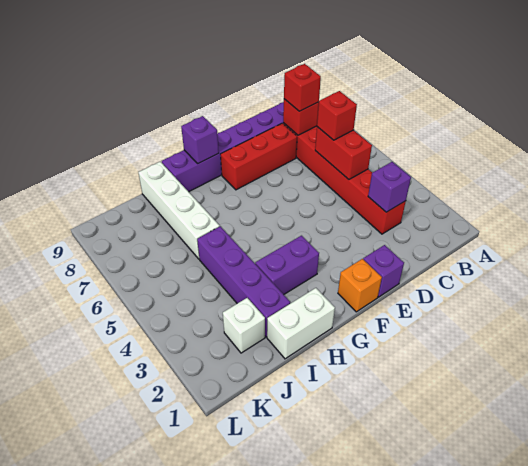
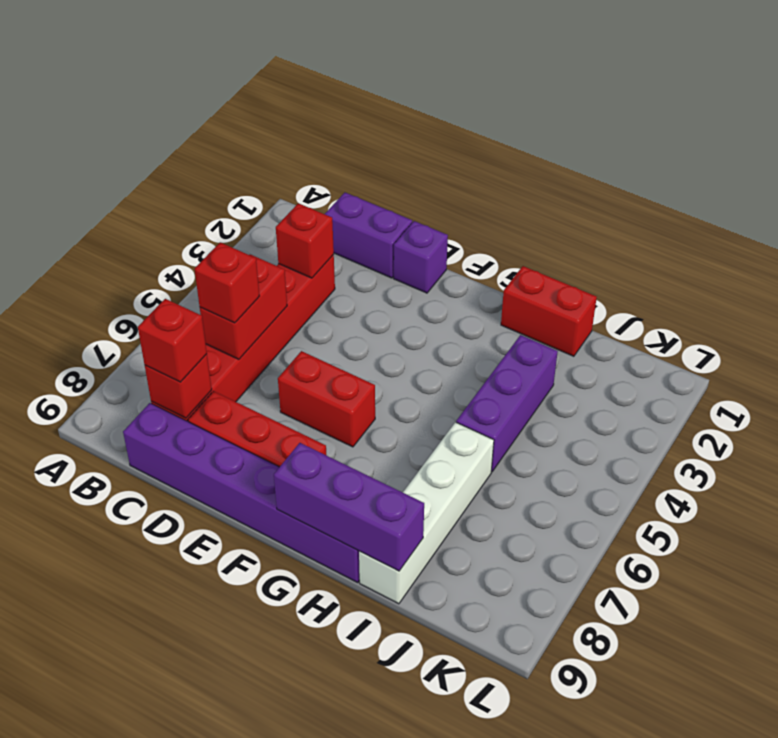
purple brick C3 level 2 -> red brick C3 level 2
none -> red brick E6:F6 level 1
orange brick F1 level 1 -> none
purple brick G3:H3 level 1 -> purple brick C1:D1 level 1
purple brick G9 level 2 -> purple brick G9:I9 level 2
white brick H1:I1 level 1 -> red brick H1:I1 level 1
purple brick I2:I5 level 1 -> purple brick I3:I5 level 1
white brick J2 level 1 -> none

